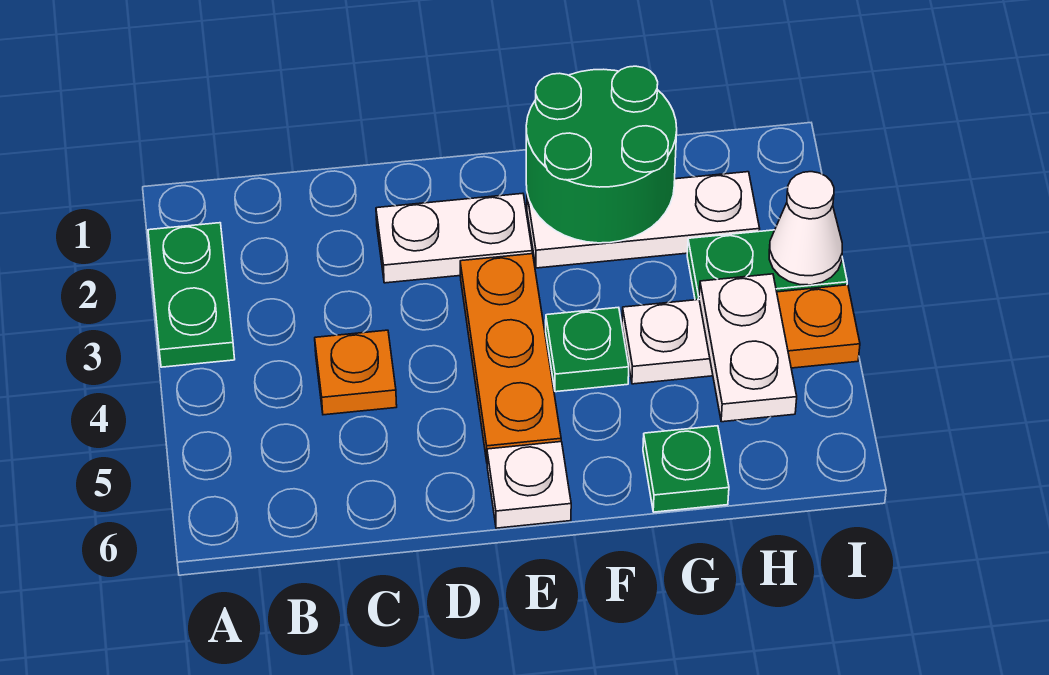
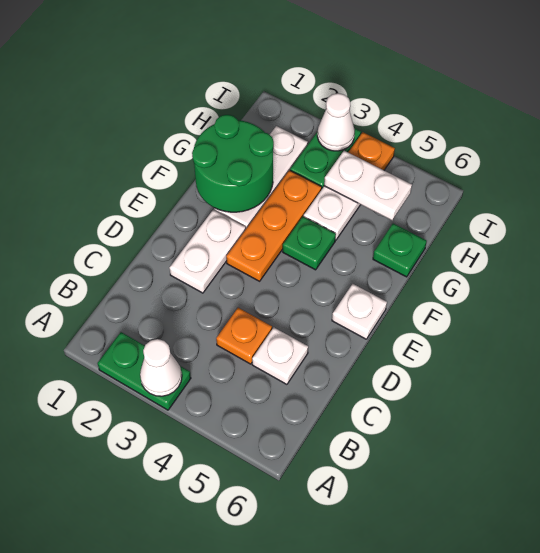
none -> white cone A3 level 2
none -> white plate C5 level 1
orange plate E3:E5 level 1 -> orange plate E3:G3 level 1

